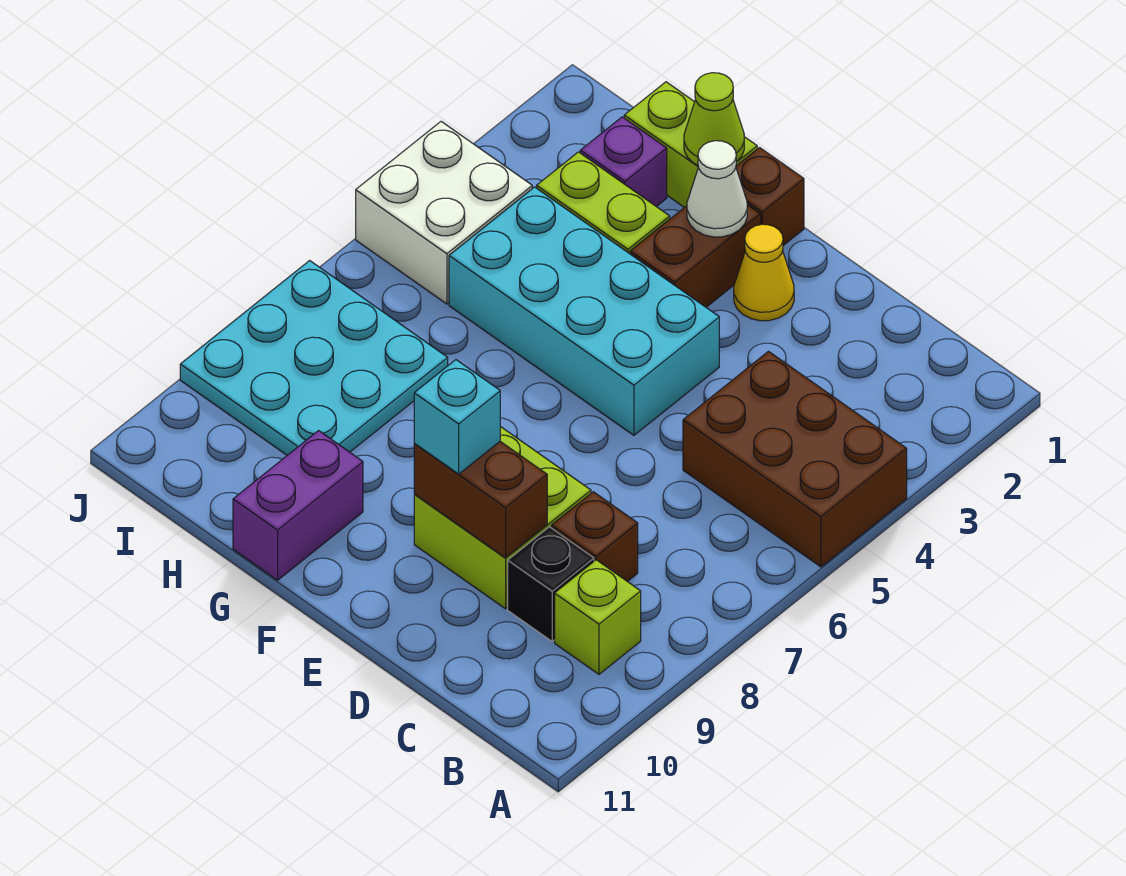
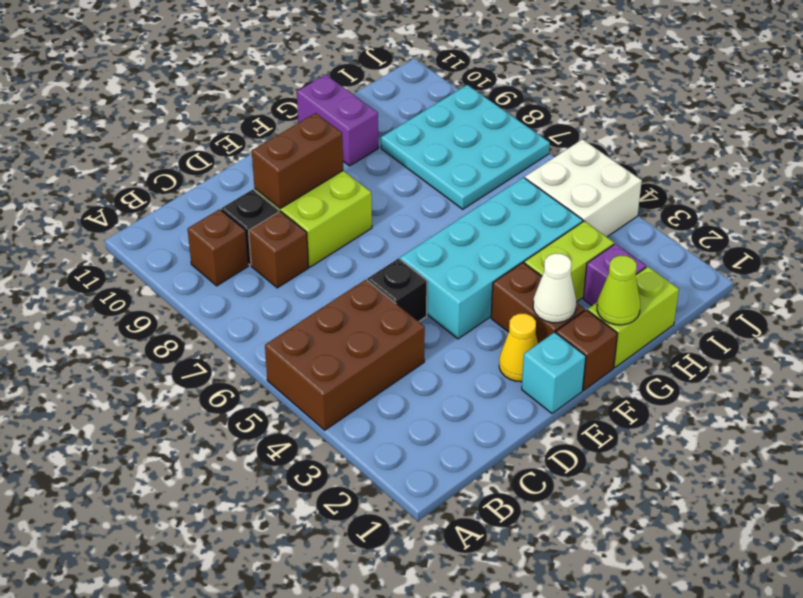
lime brick B9 level 1 -> brown brick B9 level 1
none -> black brick D5 level 1
cyan brick E9 level 3 -> cyan brick E1 level 1

